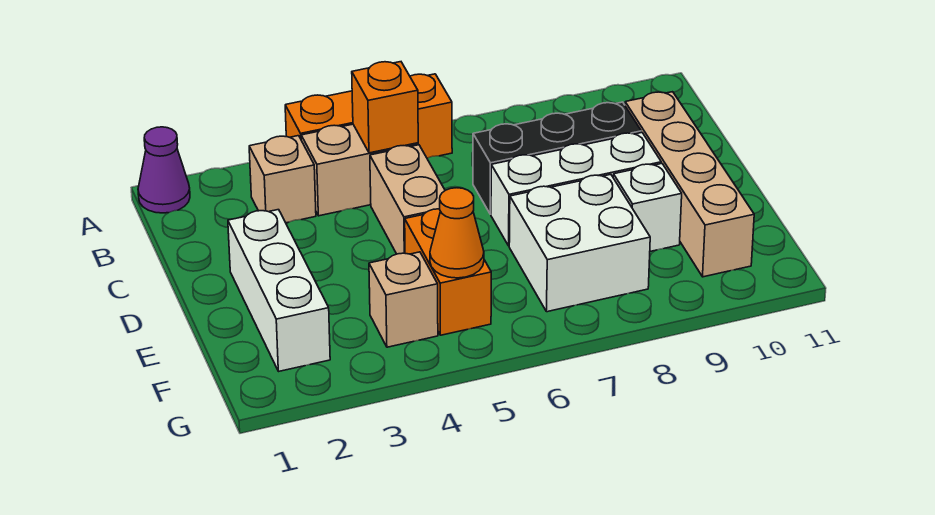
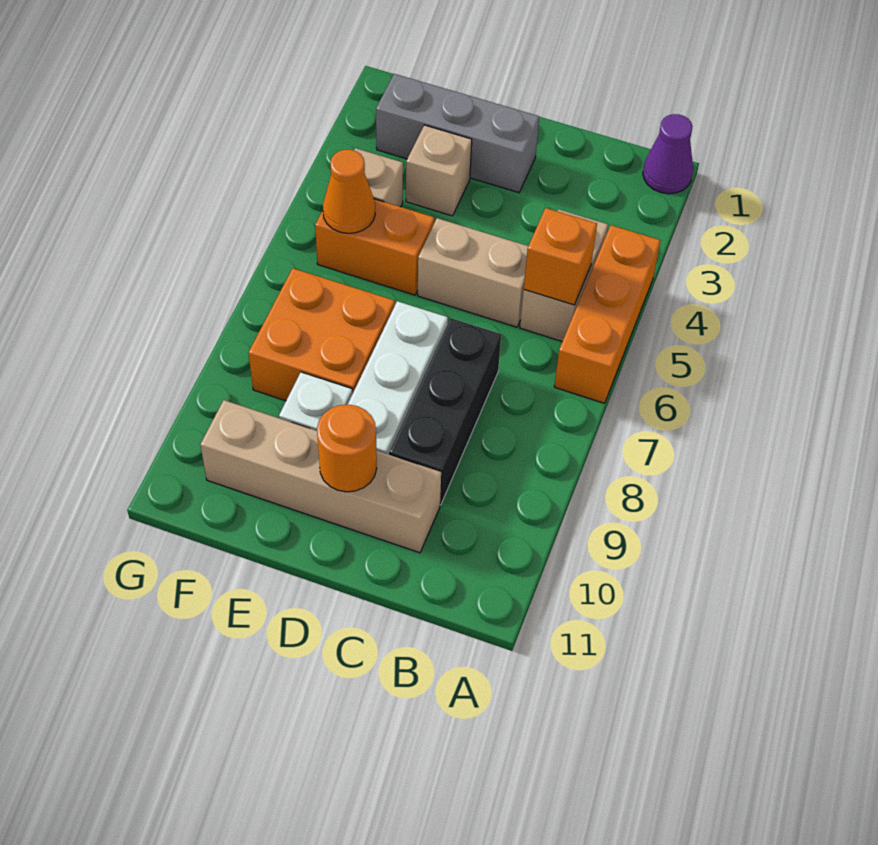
tan brick B3 level 1 -> tan brick E3 level 1
white brick D2:F2 level 1 -> grey brick D2:F2 level 1
none -> orange round brick D10 level 2
white brick E7:F8 level 1 -> orange brick E7:F8 level 1

